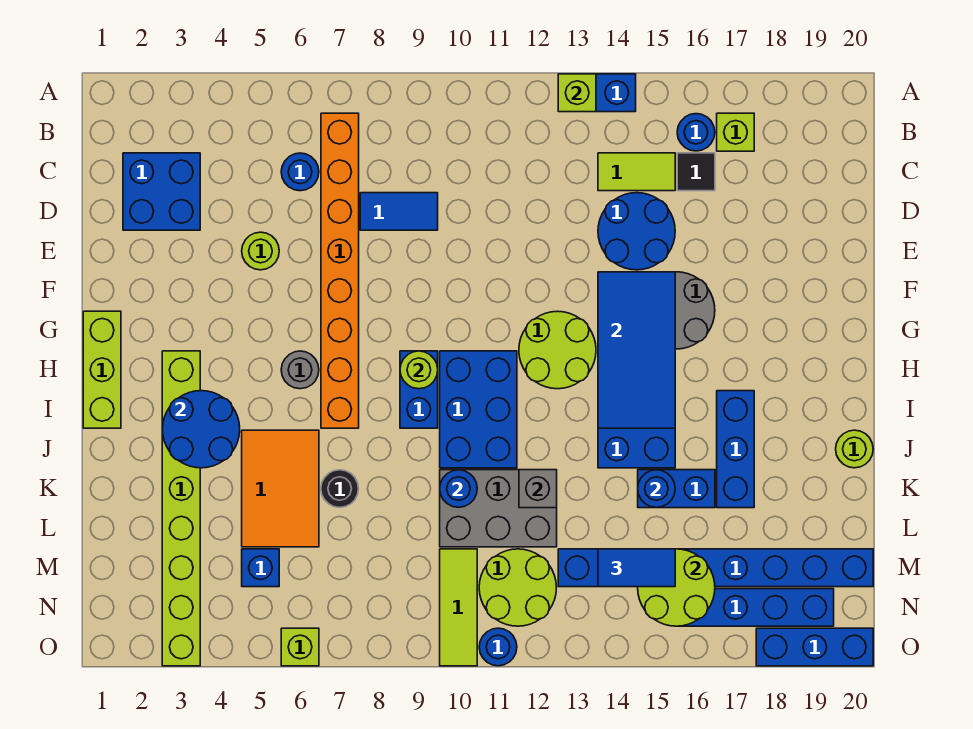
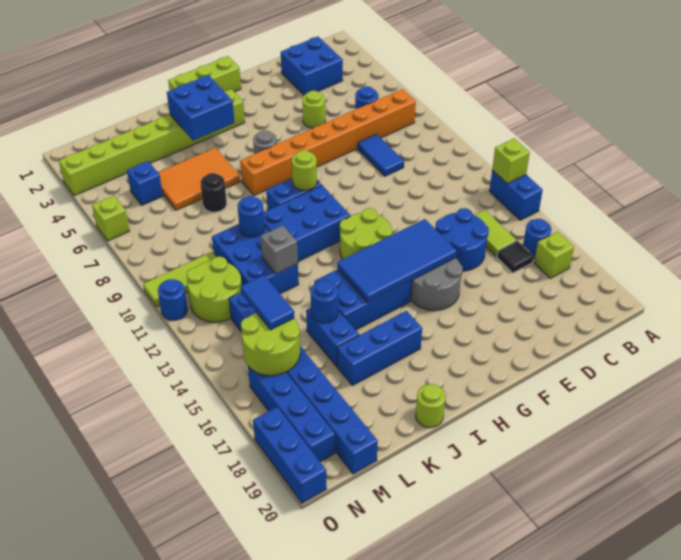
blue round brick I3:J4 level 2 -> blue brick I3:J4 level 2
grey brick K10:L12 level 1 -> blue brick K10:L12 level 1

